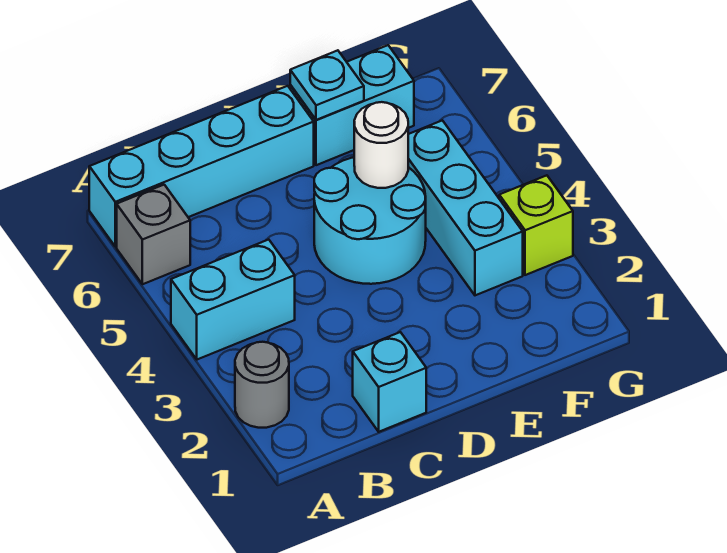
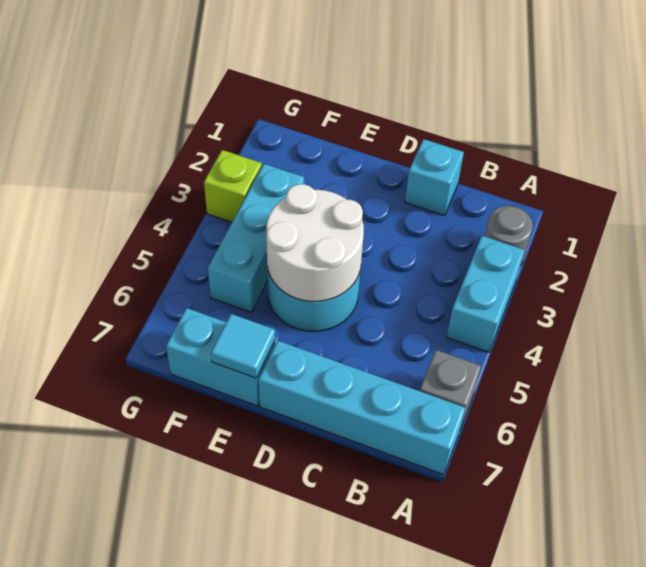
cyan brick A4:B4 level 1 -> cyan brick A3:A4 level 1
white round brick E5 level 2 -> white round brick D4:E5 level 2
cyan plate E7 level 2 -> cyan tile E7 level 2

